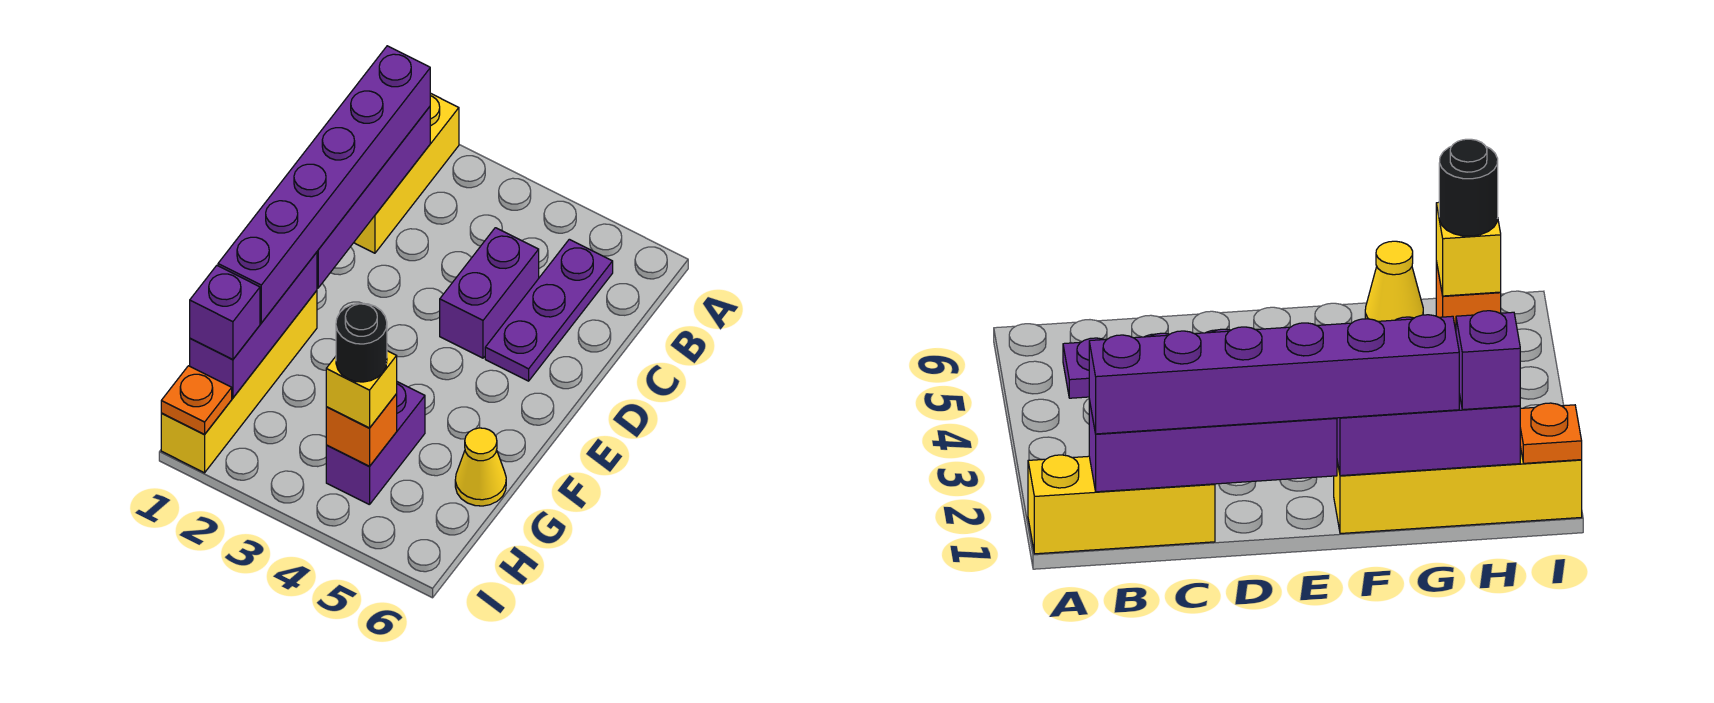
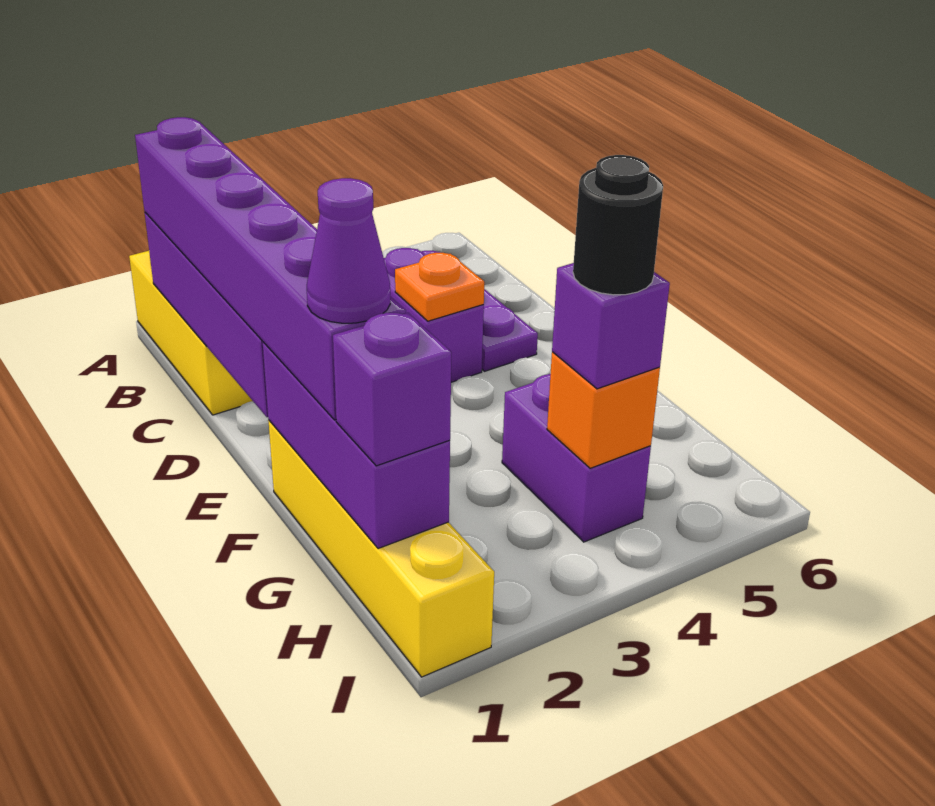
none -> purple cone G1 level 4
yellow cone G6 level 1 -> none
yellow brick H4 level 3 -> purple brick H4 level 3
orange plate I1 level 2 -> orange plate D4 level 2

